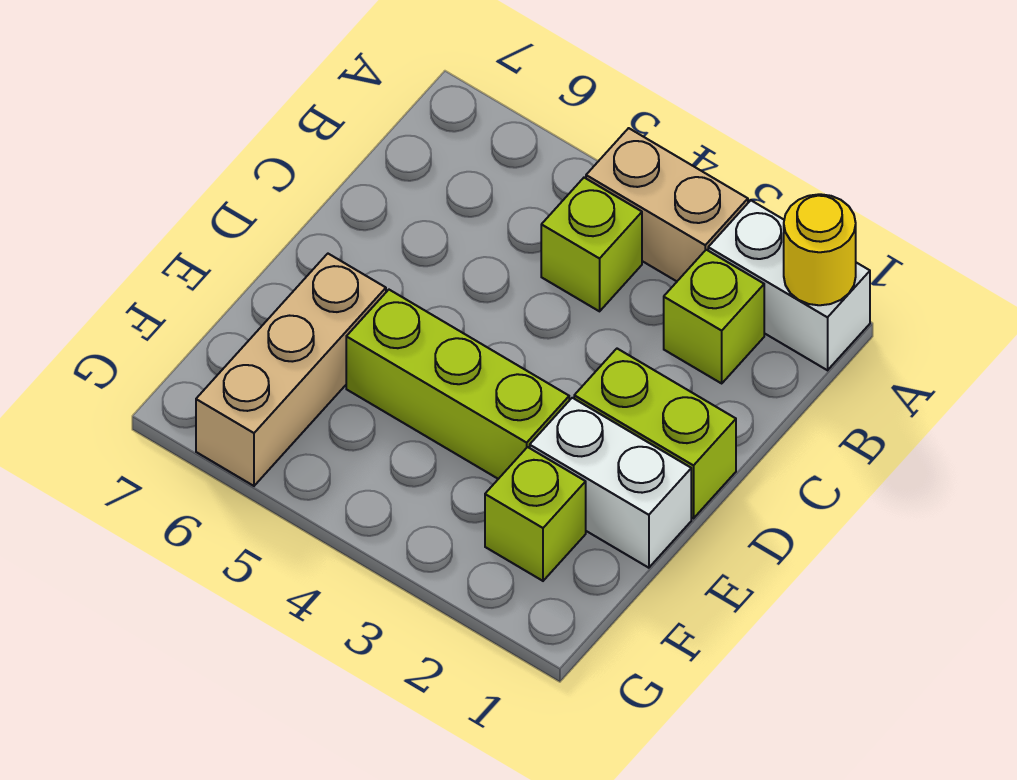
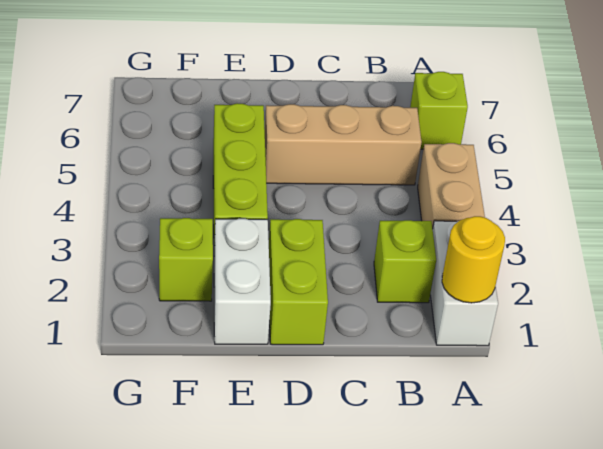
lime brick B4 level 1 -> lime brick A6 level 1
tan brick E6:G6 level 1 -> tan brick B5:D5 level 1

